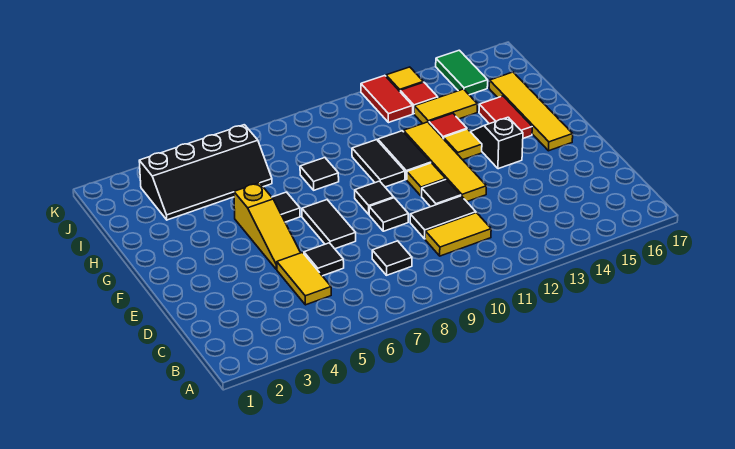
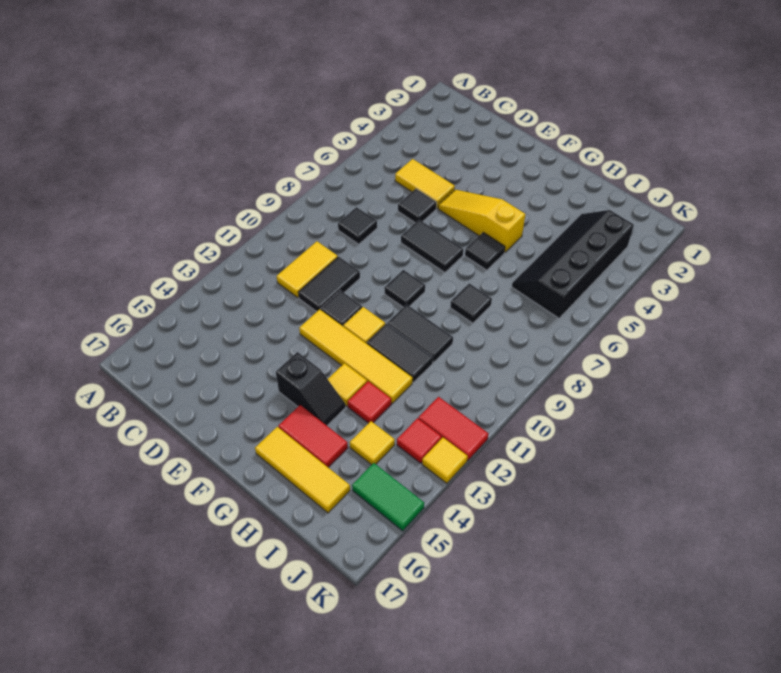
black tile E9 level 1 -> none
yellow tile F16:I16 level 1 -> yellow tile G16:I16 level 1
yellow tile I13:I14 level 1 -> yellow tile I14 level 1

